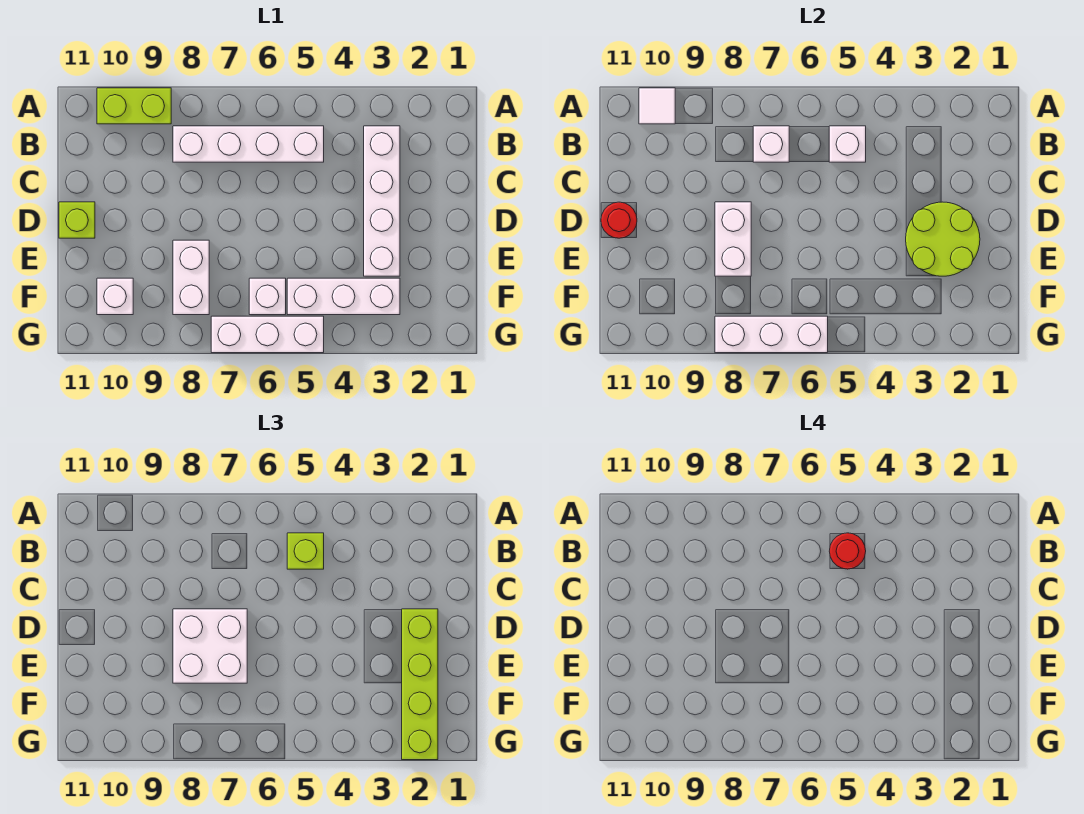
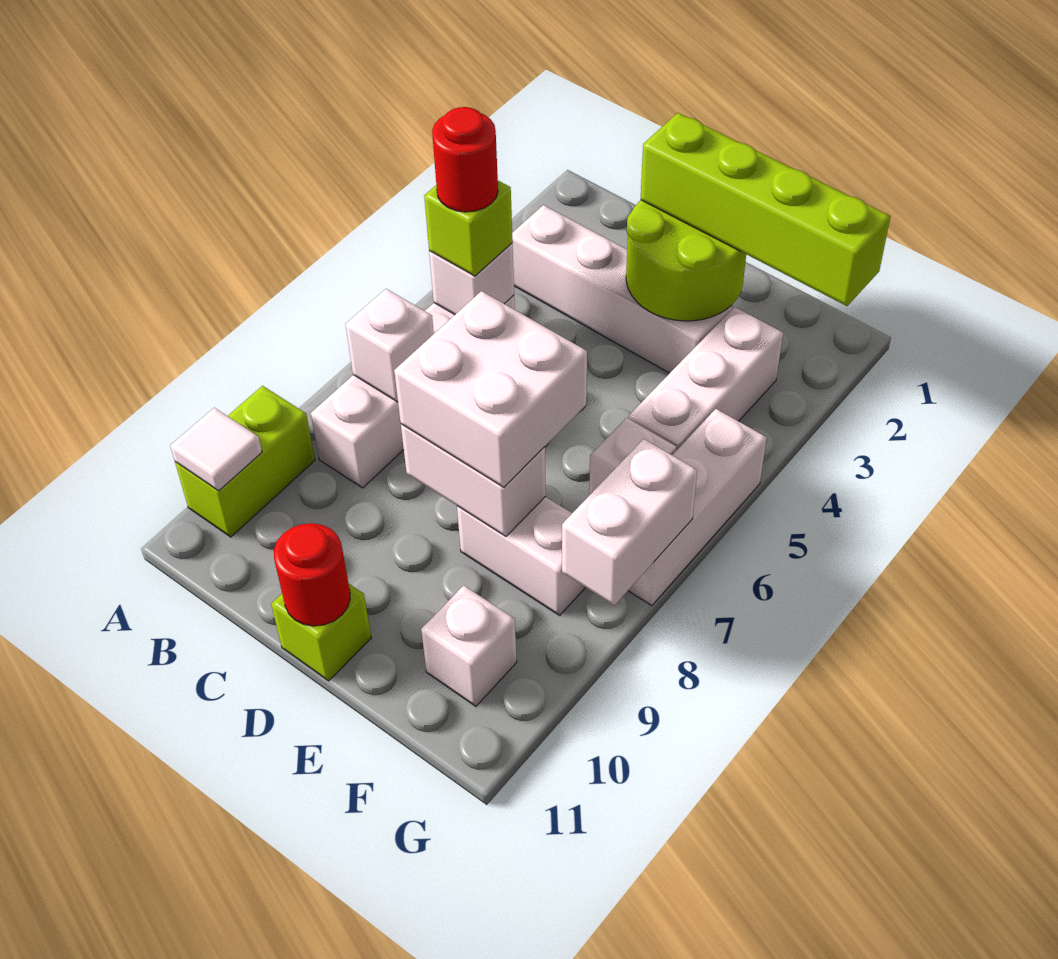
white brick G6:G8 level 2 -> white brick G7:G8 level 2

